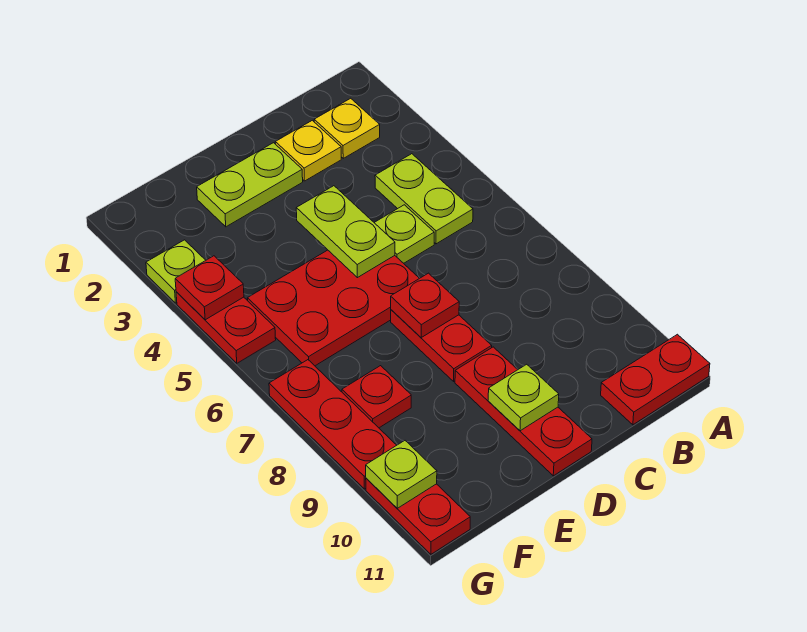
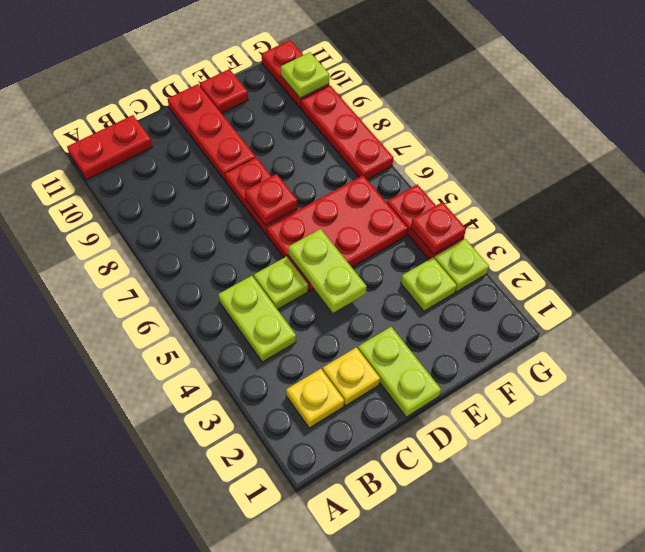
lime plate D2:E2 level 1 -> lime plate D1:D2 level 1
lime plate D10 level 2 -> lime plate F3 level 1
red plate F8 level 1 -> red plate E11 level 1

